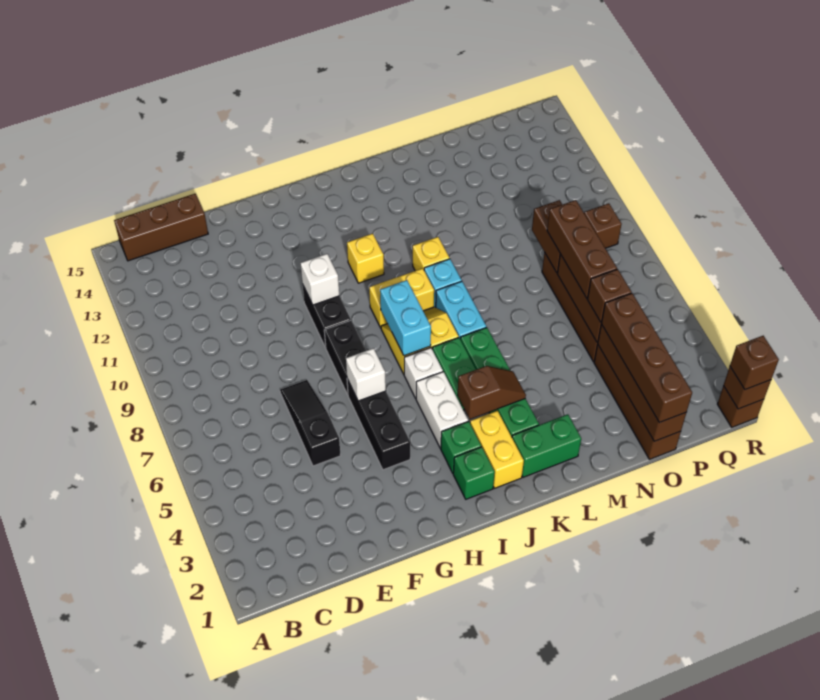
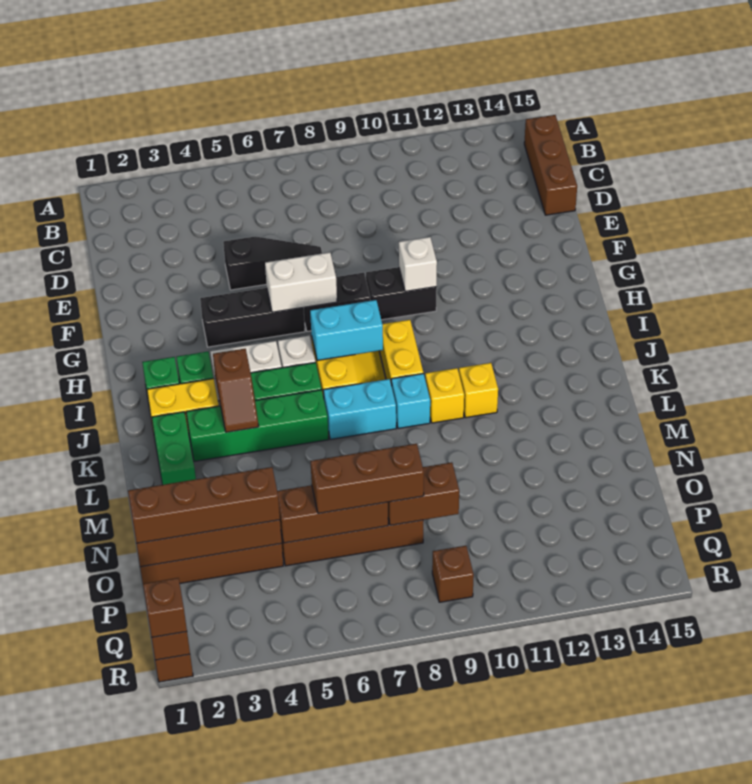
white brick G6 level 2 -> white brick G6:G7 level 2
yellow brick I11 level 1 -> yellow brick K11 level 1
brown brick O5 level 3 -> none

